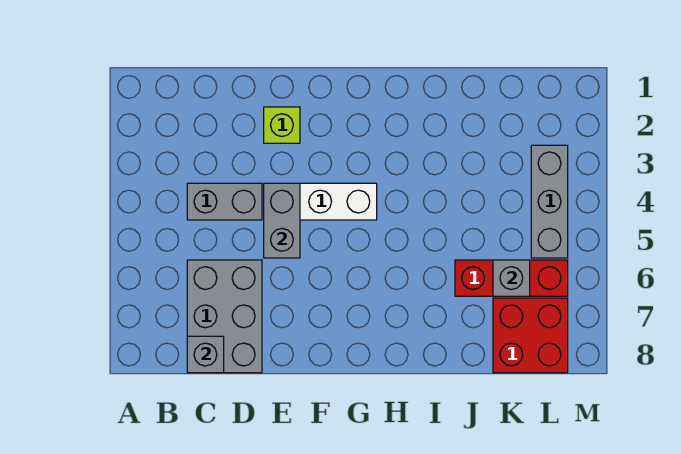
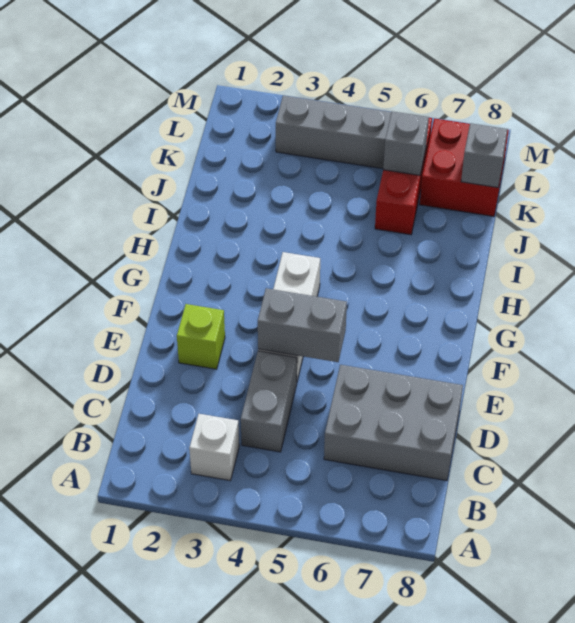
none -> white brick B3 level 1
grey brick C8 level 2 -> grey brick K8 level 2

